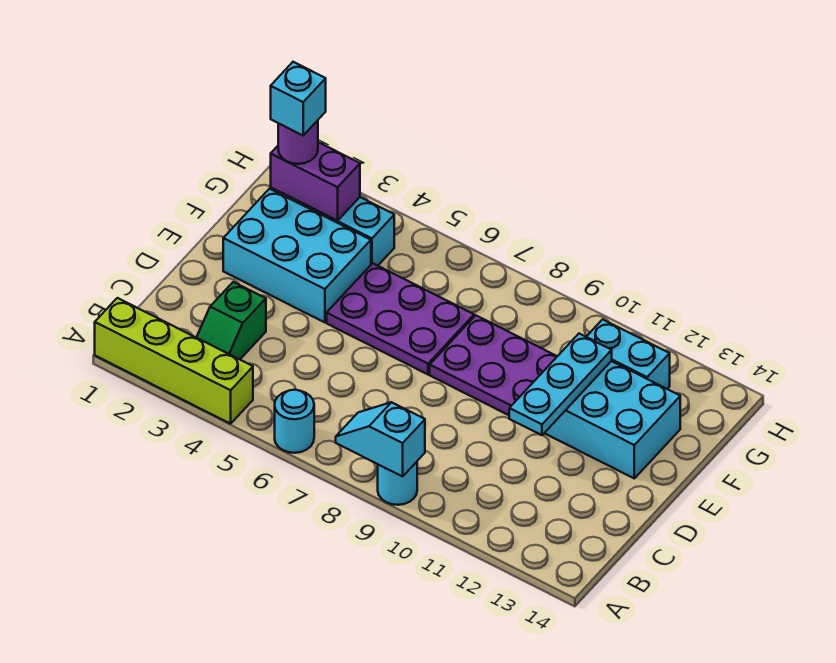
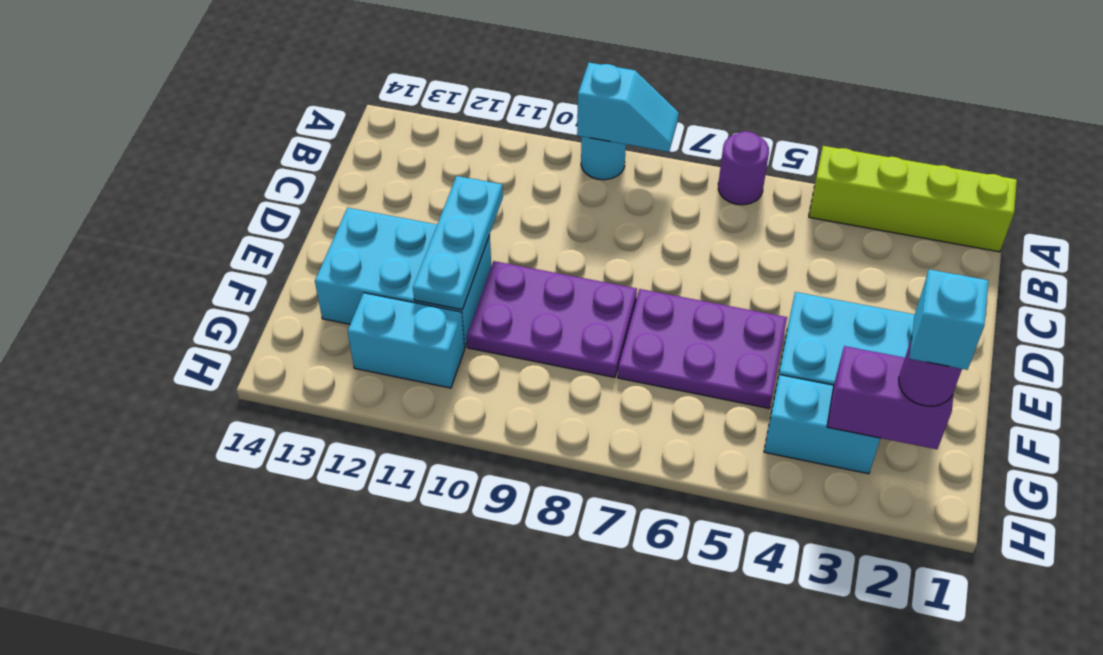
cyan round brick A6 level 1 -> purple round brick A6 level 1
green slope B3:C3 level 1 top C -> none

